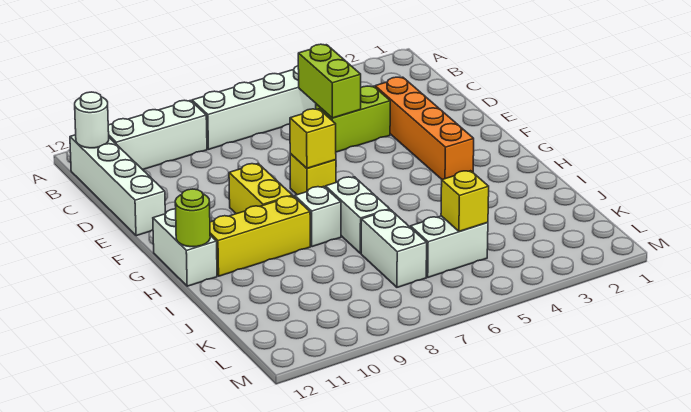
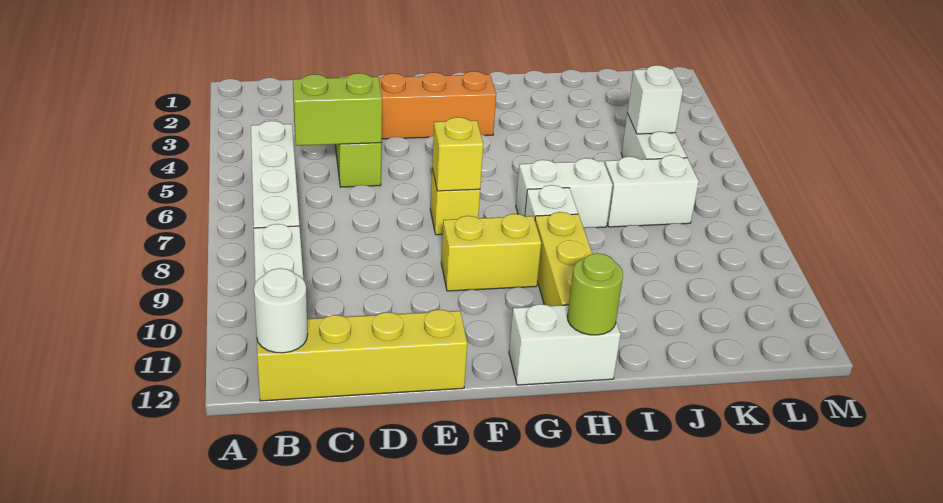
white brick B12:E12 level 1 -> yellow brick B12:E12 level 1
yellow brick K5 level 2 -> white brick K5 level 2

